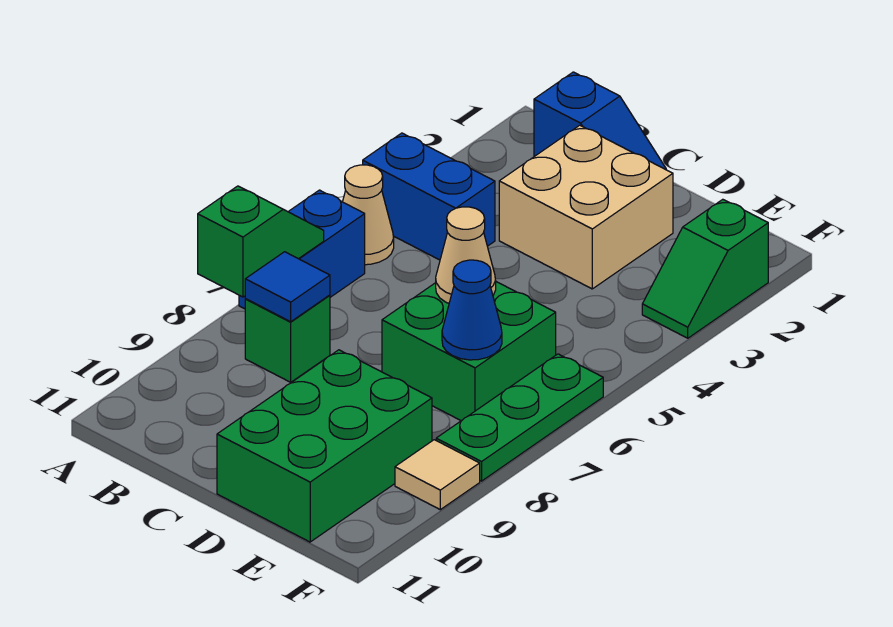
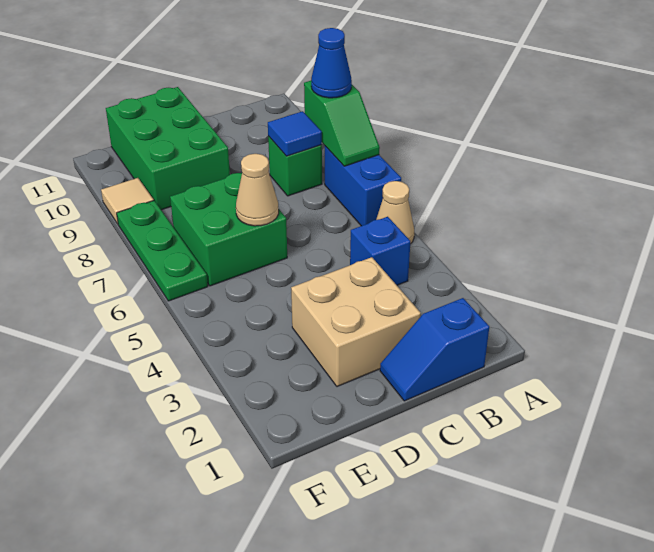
blue brick A4:B4 level 1 -> blue brick B4 level 1
blue cone E7 level 2 -> blue cone A8 level 3
green slope F2:F3 level 1 top 2 -> none

